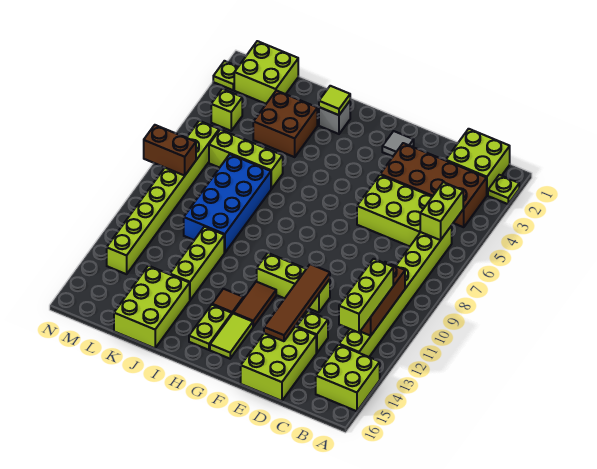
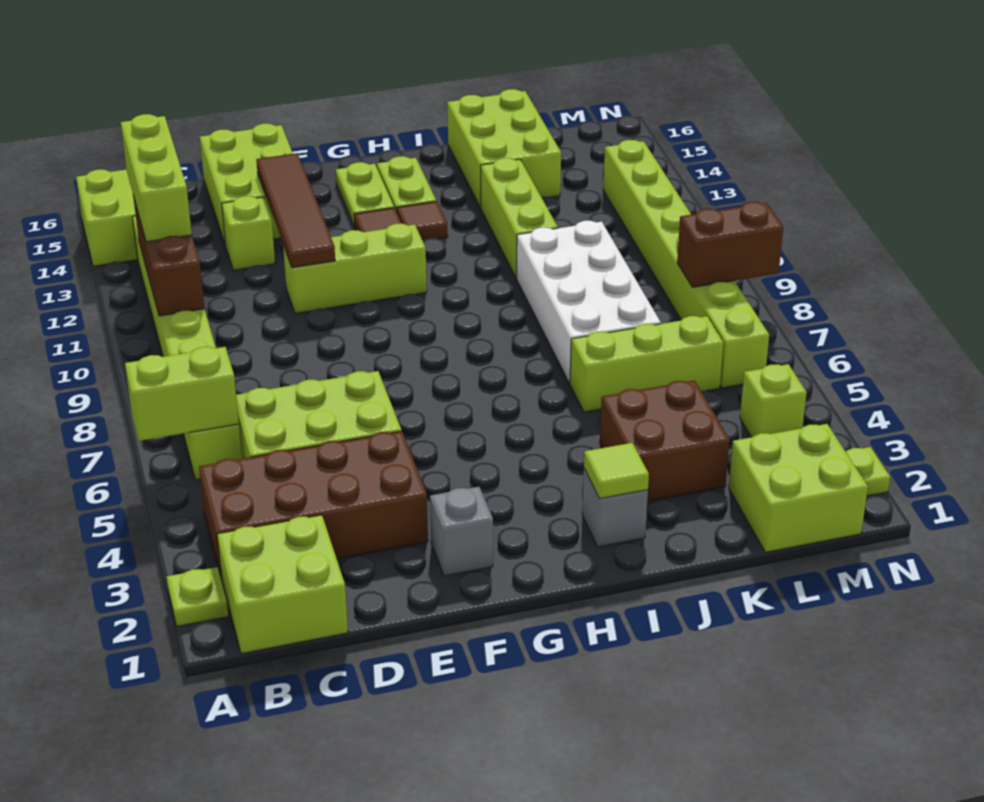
lime brick B5:B6 level 2 -> lime brick A6:B6 level 2
grey tile F2 level 1 -> grey brick F2 level 1
lime tile G14:G15 level 1 -> lime plate G14:G15 level 1
blue brick J7:K10 level 1 -> white brick J7:K10 level 1

